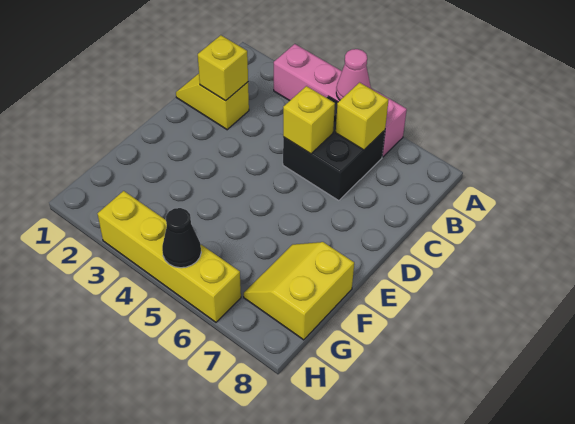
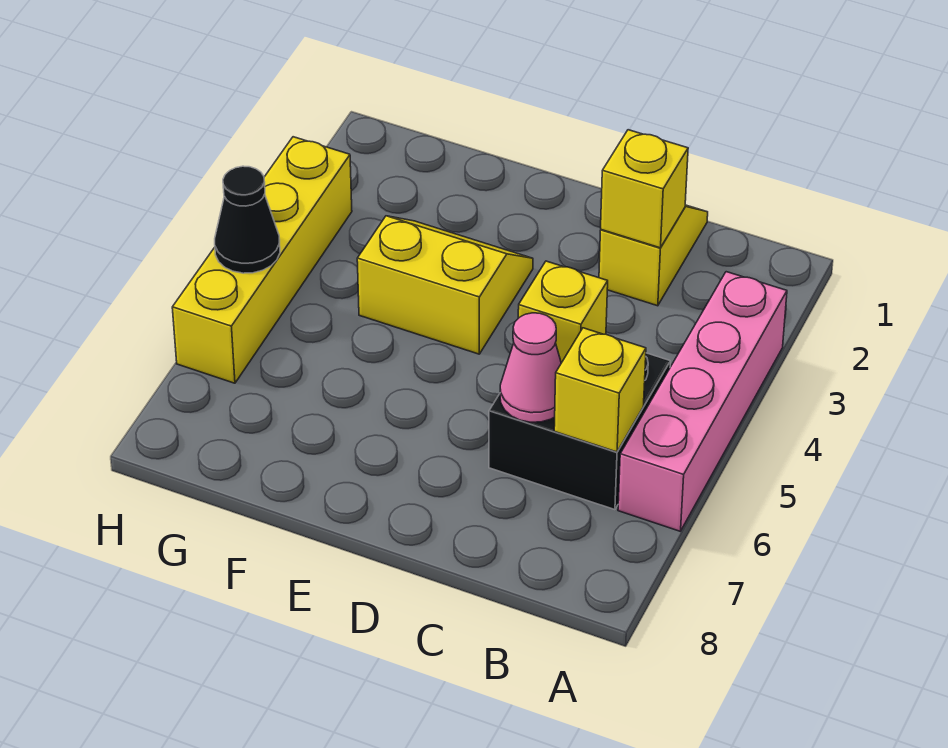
pink cone A5 level 2 -> pink cone C6 level 2
yellow slope F7:G8 level 1 top 8 -> yellow slope E3:F4 level 1 top 4

